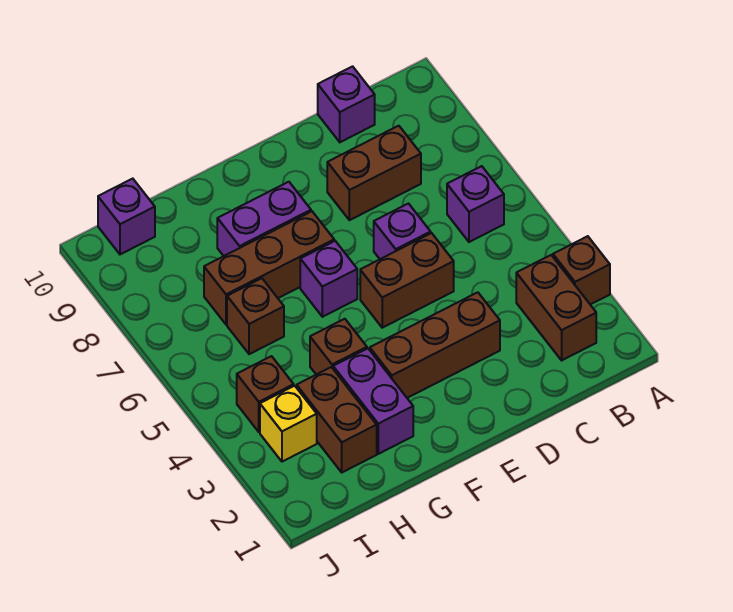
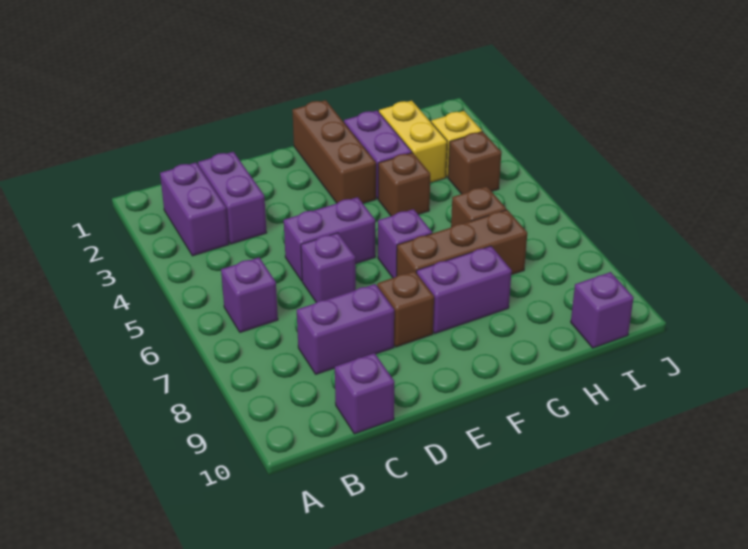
brown brick A3 level 1 -> brown brick E8 level 1
brown brick B2:B3 level 1 -> purple brick B2:B3 level 1
none -> purple brick C2:C3 level 1
brown brick C8:D8 level 1 -> purple brick C8:D8 level 1
brown brick D3:F3 level 1 -> brown brick F1:F3 level 1
brown brick D5:E5 level 1 -> purple brick D5:E5 level 1
brown brick H2:H3 level 1 -> yellow brick H2:H3 level 1

